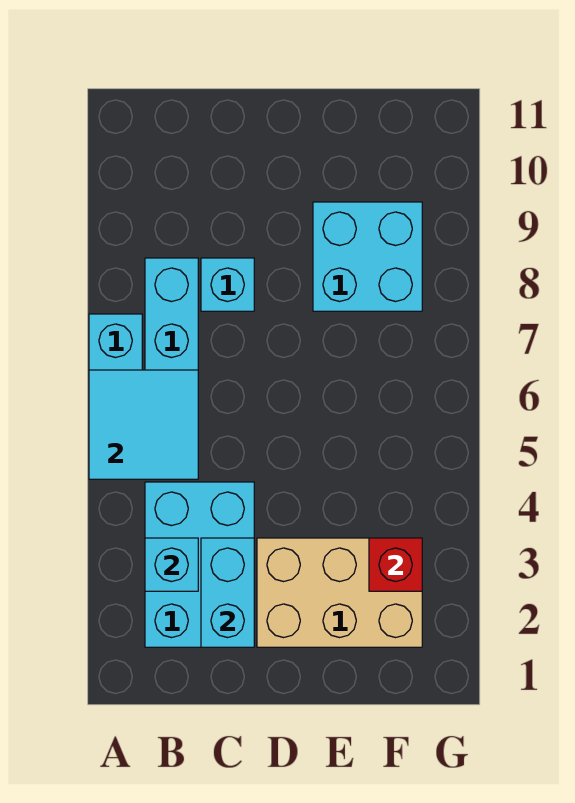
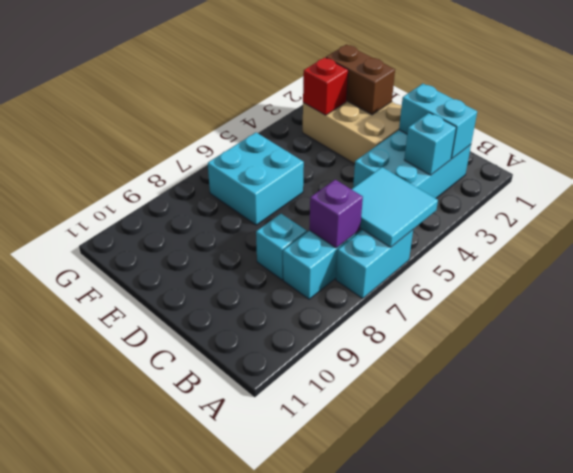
none -> purple brick B7 level 2
cyan brick C2:C3 level 2 -> cyan brick B2:C2 level 2
none -> brown brick E2:F2 level 2
cyan brick E8:F9 level 1 -> cyan brick E6:F7 level 1

